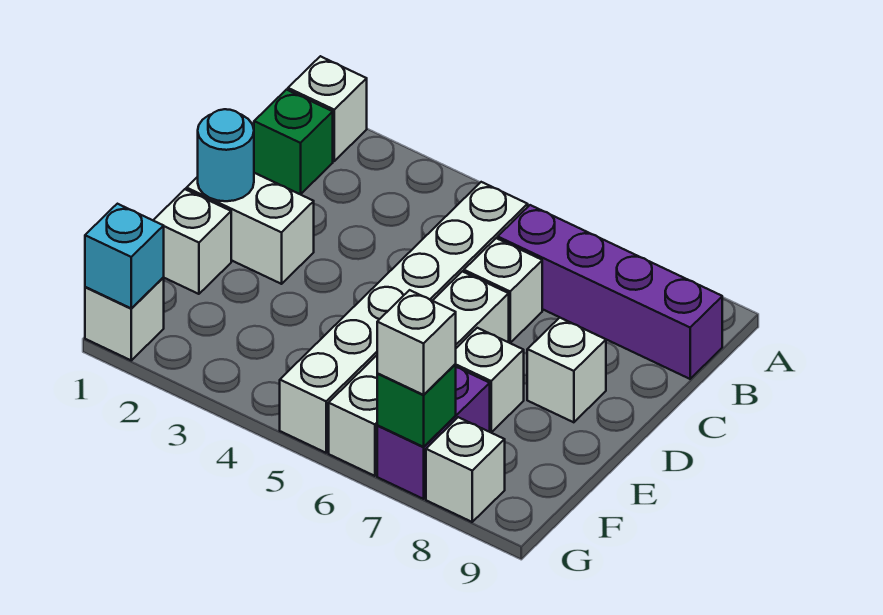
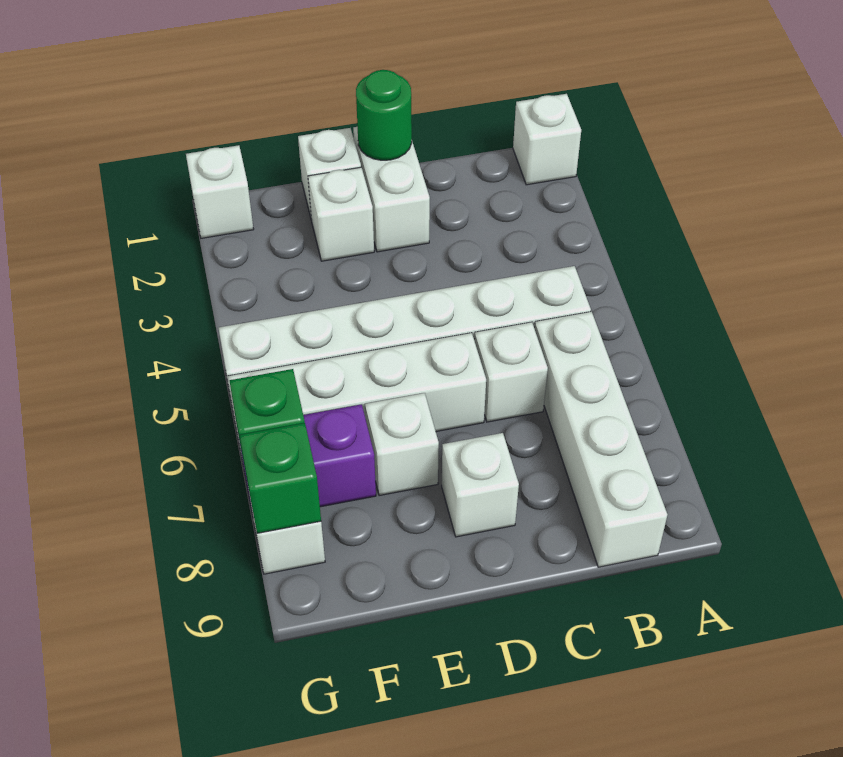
green brick B1 level 1 -> green brick G8 level 2
purple brick B6:B9 level 1 -> white brick B6:B9 level 1
cyan round brick D1 level 2 -> green round brick D1 level 2
cyan brick G1 level 2 -> none
white brick G7 level 3 -> white brick E2 level 1

